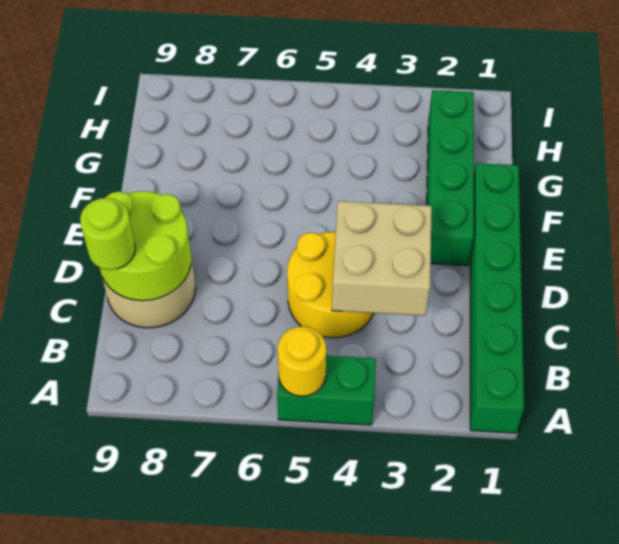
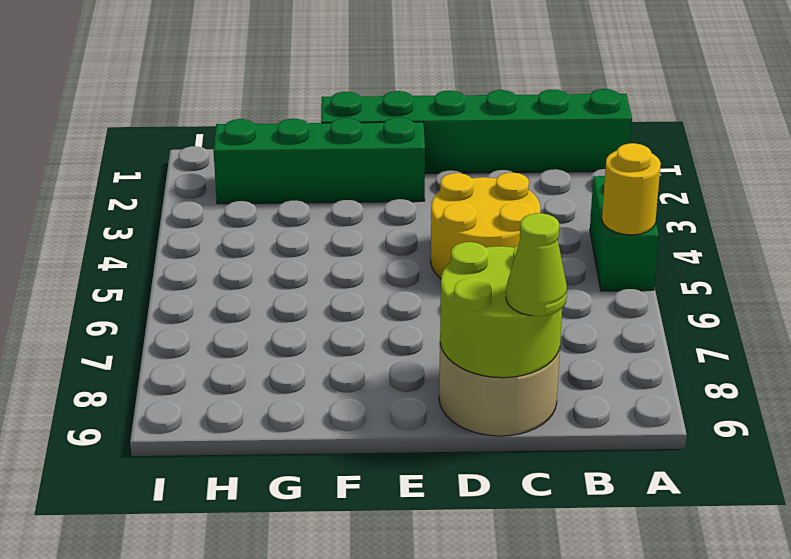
tan brick C3:D4 level 2 -> none
lime round brick C9 level 3 -> lime cone C9 level 3

